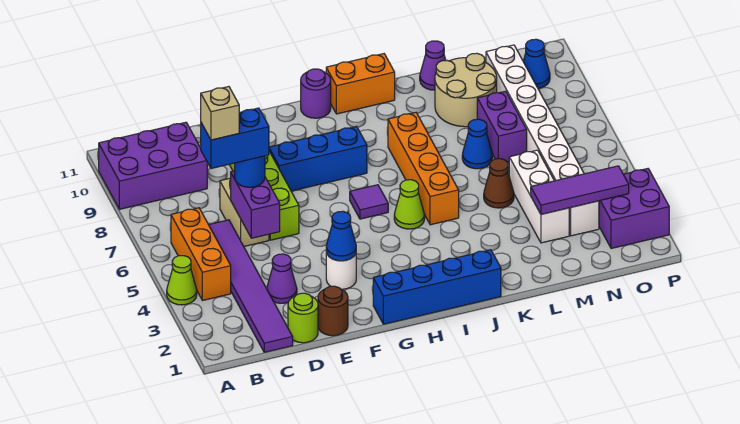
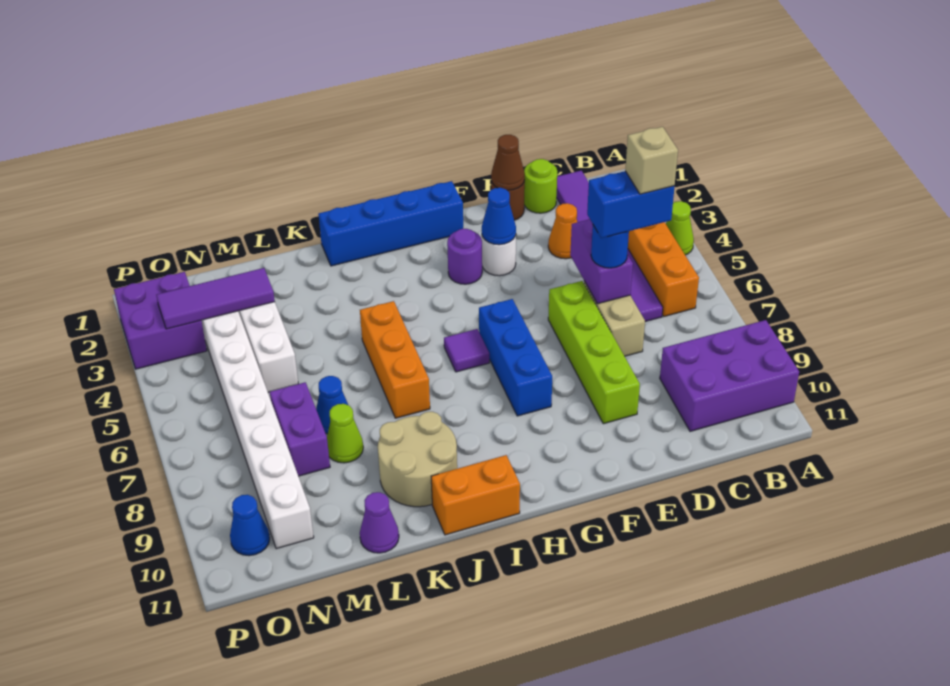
purple cone D3 level 1 -> orange cone D3 level 1
blue brick F8:H8 level 1 -> blue brick G6:G8 level 1
purple round brick H11 level 1 -> purple round brick G3 level 1
lime cone I5 level 1 -> lime cone L8 level 1
orange brick J5:J8 level 1 -> orange brick J5:J7 level 1
brown cone L5 level 1 -> brown cone E1 level 2
tan round brick L9:M10 level 1 -> tan round brick J9:K10 level 1

